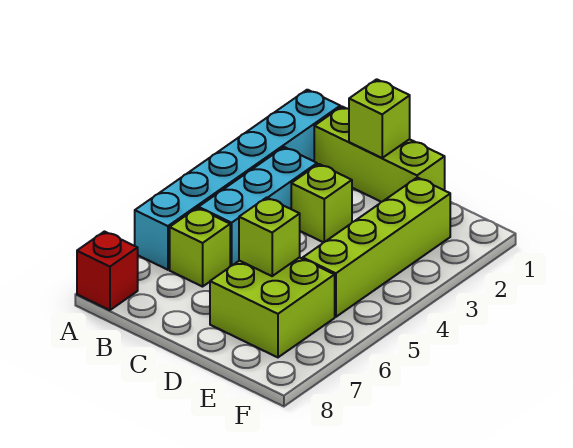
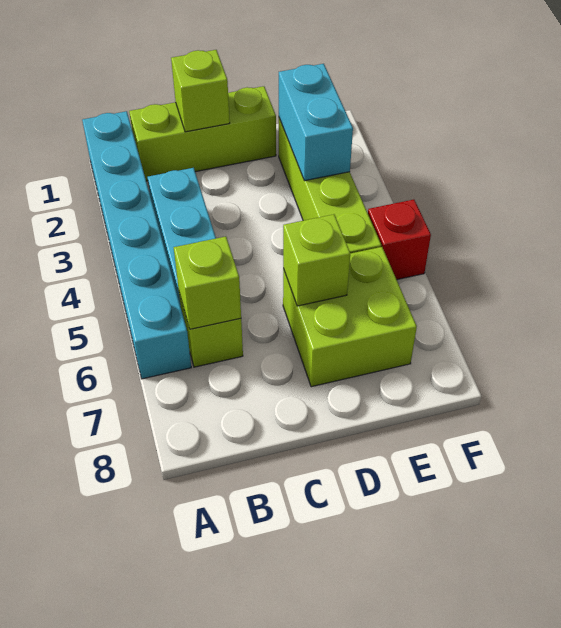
red brick A8 level 1 -> red brick F5 level 1
lime brick C3 level 1 -> lime brick B6 level 2
none -> cyan brick E2:E3 level 2

